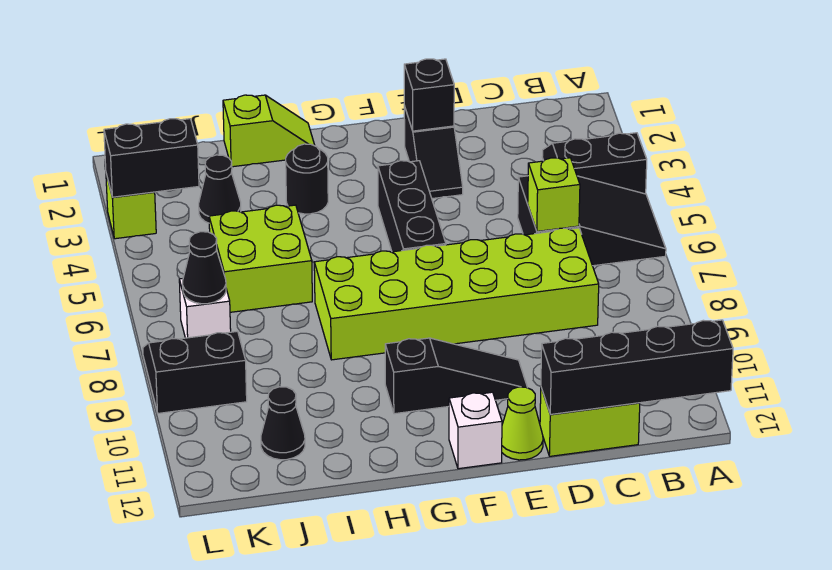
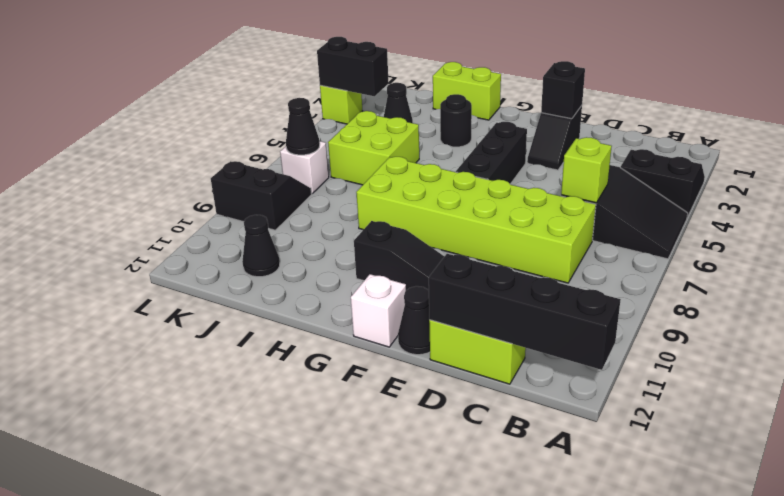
lime cone E12 level 1 -> black cone E12 level 1
lime slope H1:I1 level 1 top I -> lime brick H1:I1 level 1

